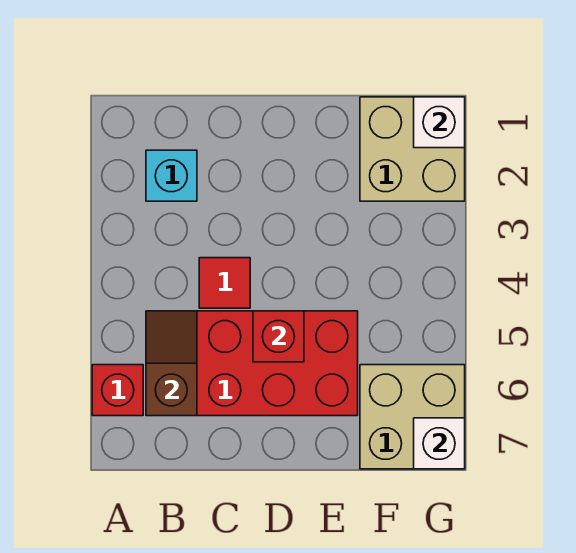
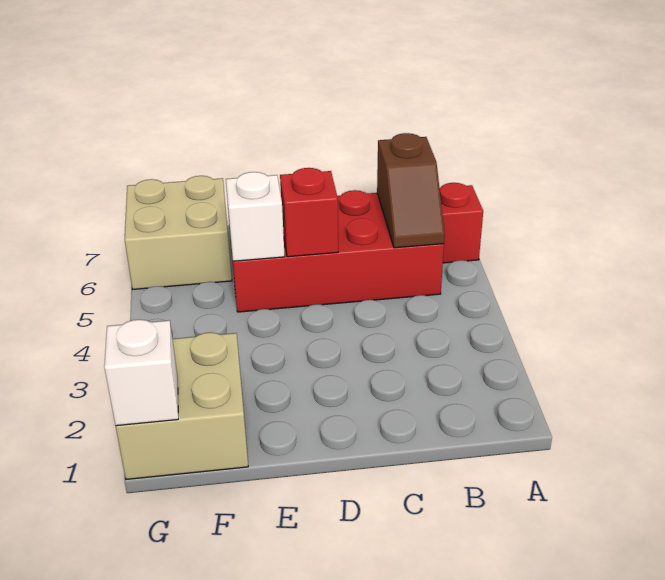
cyan brick B2 level 1 -> none
red tile C4 level 1 -> none
white brick G7 level 2 -> white brick E5 level 2

